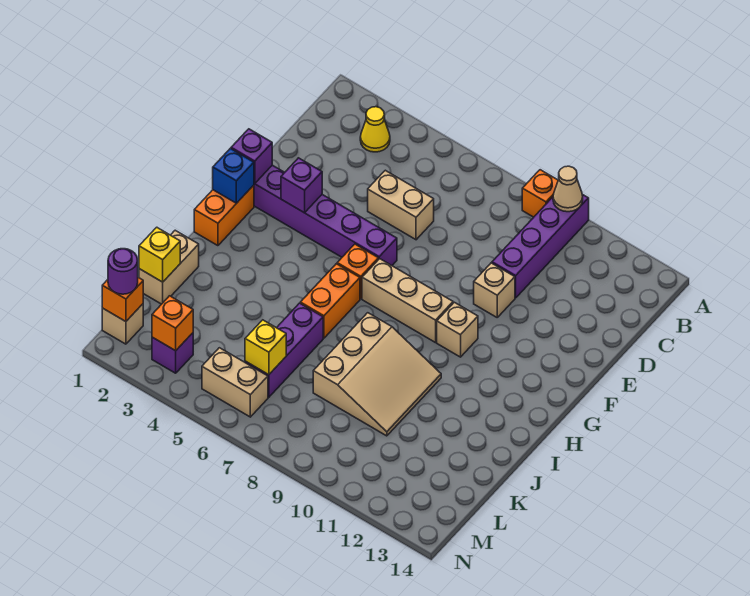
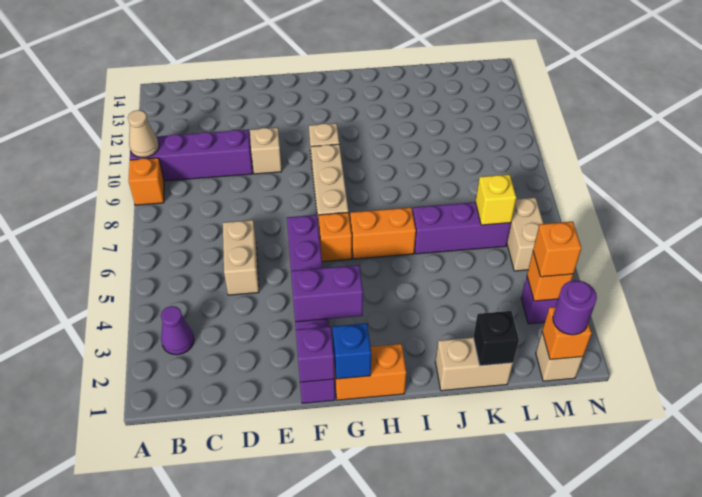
yellow cone B3 level 1 -> purple cone B3 level 1
purple brick F3 level 2 -> purple brick F3:G3 level 2
tan slope I8:K10 level 1 top 8 -> none
yellow brick K1 level 2 -> black brick K1 level 2
none -> orange brick M3 level 3

